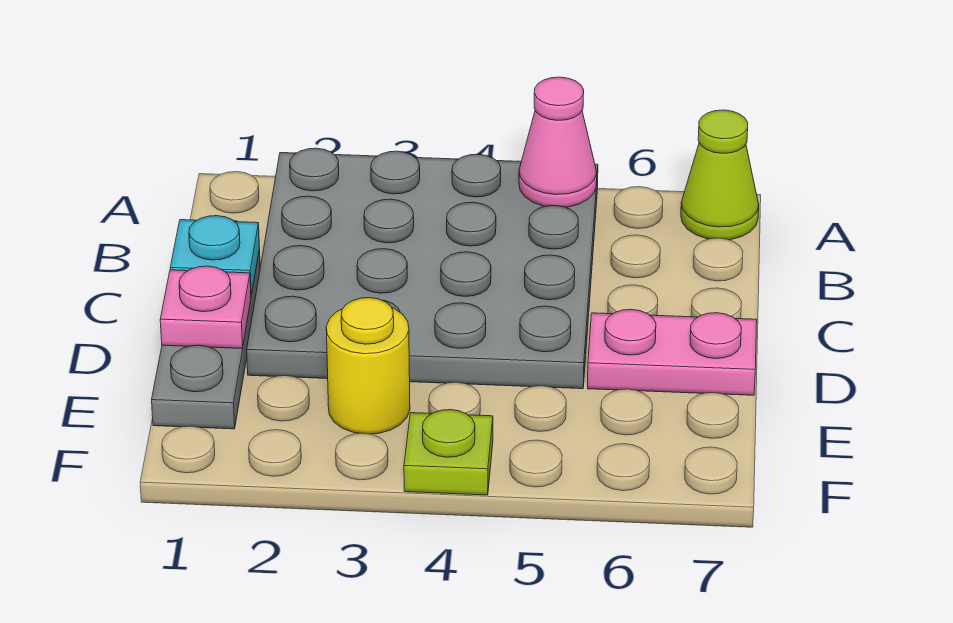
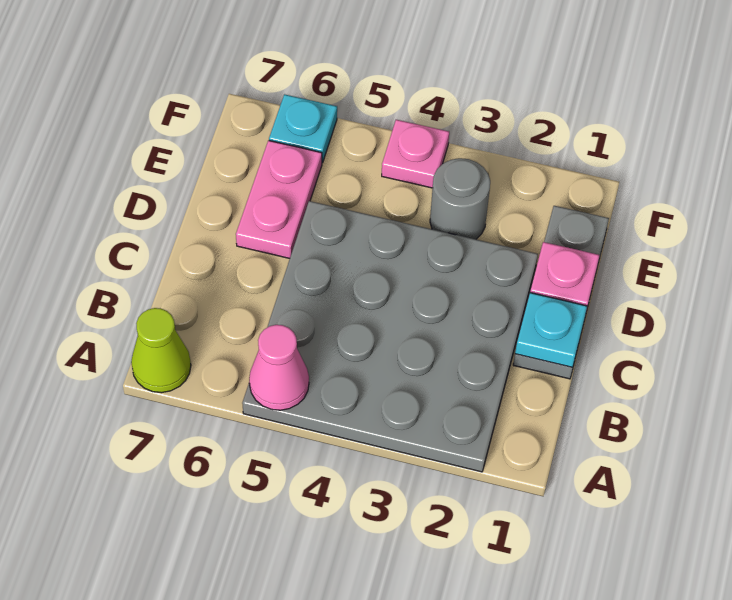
pink plate D6:D7 level 1 -> pink plate D6:E6 level 1
yellow round brick E3 level 1 -> grey round brick E3 level 1
lime plate F4 level 1 -> pink plate F4 level 1
none -> cyan plate F6 level 1

